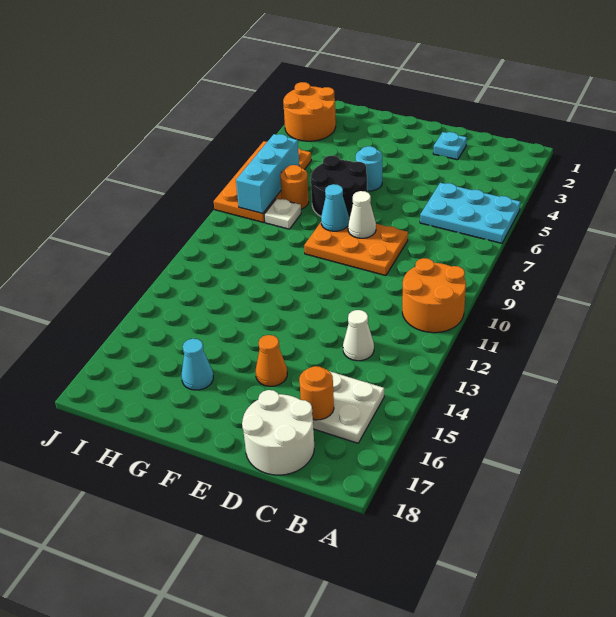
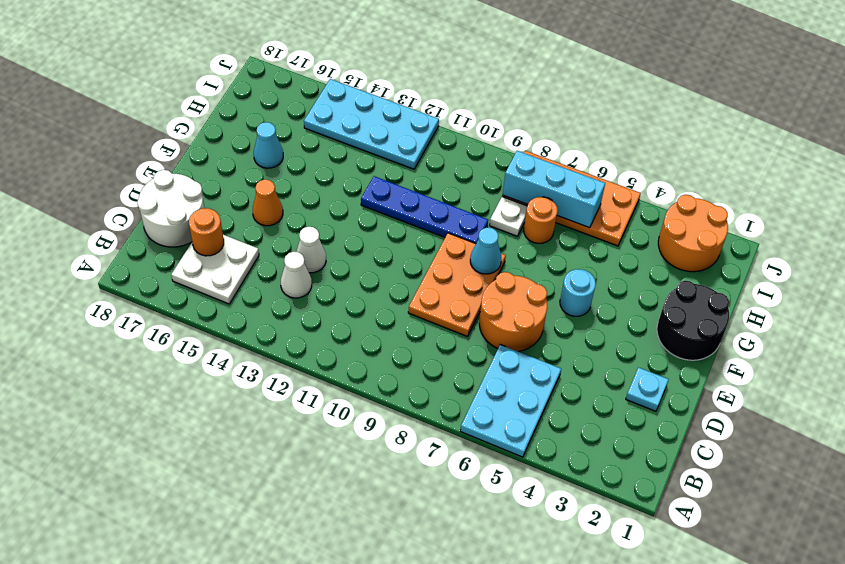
orange round brick A10:B11 level 1 -> orange round brick D6:E7 level 1
white cone E8 level 2 -> white cone D13 level 1
black round brick F6:G7 level 1 -> black round brick F1:G2 level 1
none -> blue plate G9:G12 level 1
none -> cyan plate I12:J15 level 1

